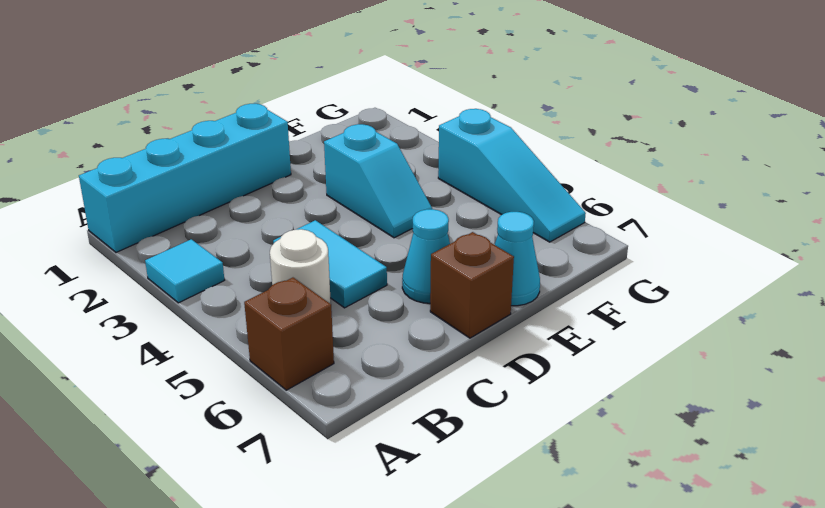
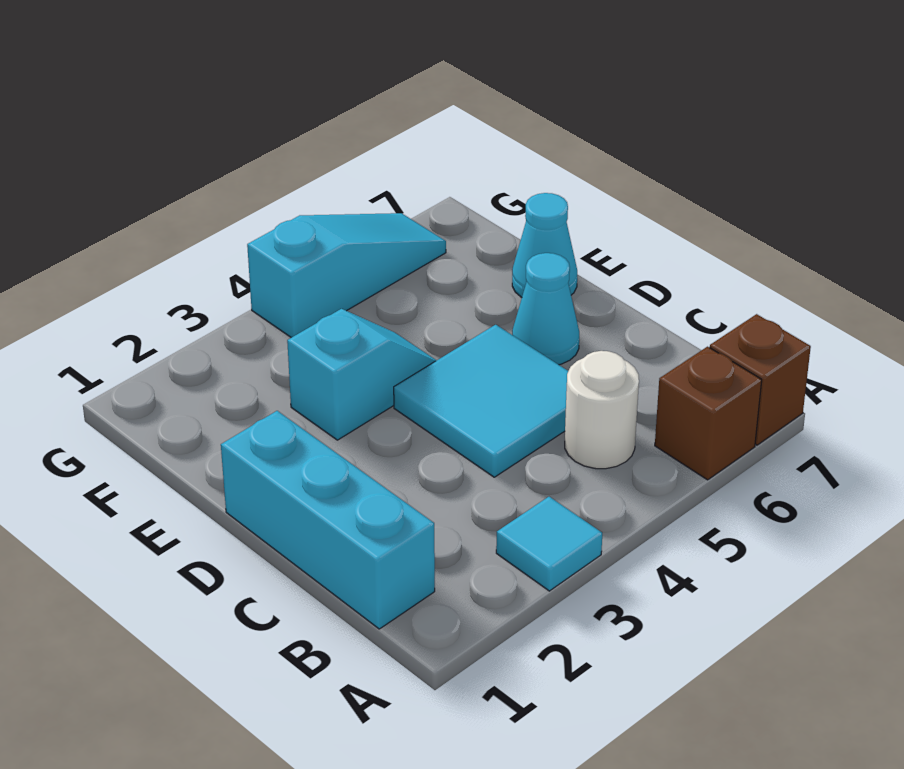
cyan brick A1:D1 level 1 -> cyan brick B1:D1 level 1
cyan tile C4:C5 level 1 -> cyan tile C4:D5 level 1
brown brick D7 level 1 -> brown brick A7 level 1

